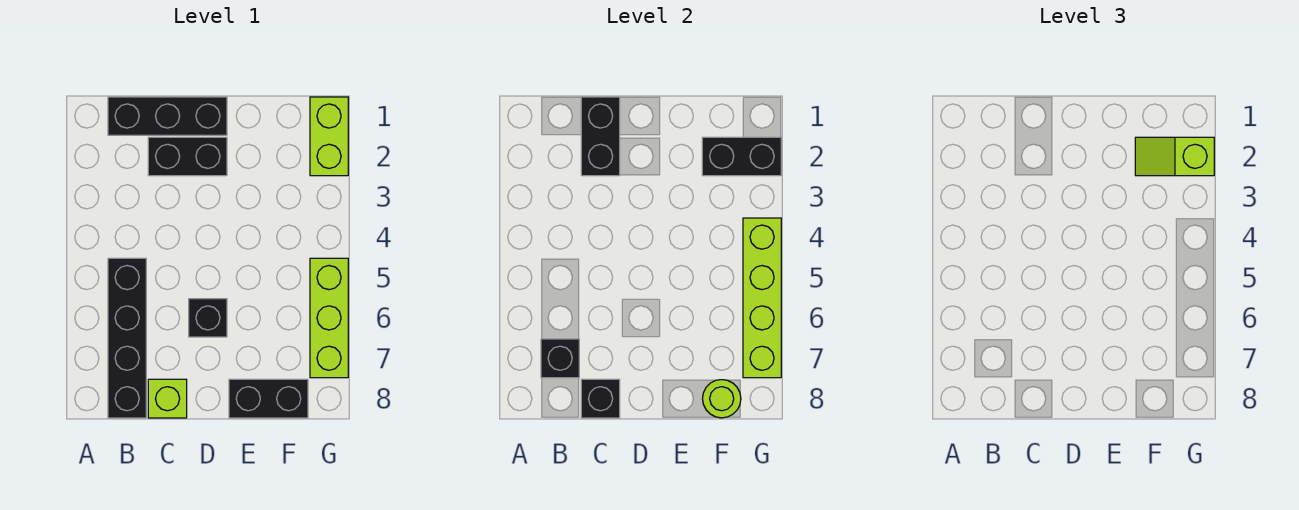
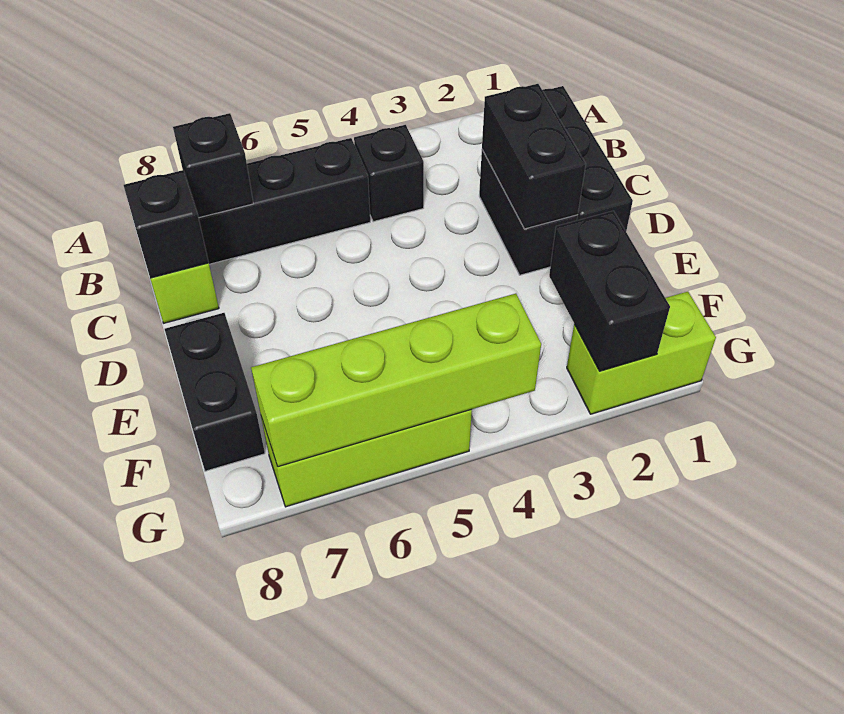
black brick C1:C2 level 2 -> black brick C2:D2 level 2
black brick D6 level 1 -> black brick B4 level 1
lime slope F2:G2 level 3 top G -> none
lime round brick F8 level 2 -> none

